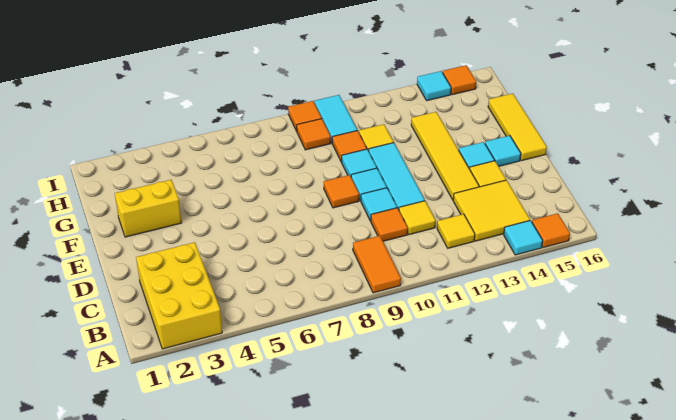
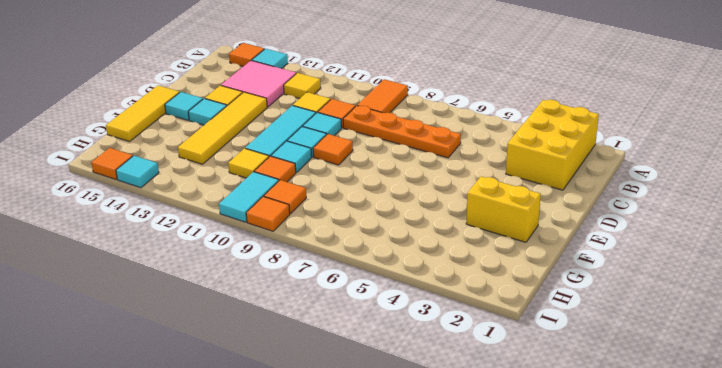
yellow tile B13:C14 level 1 -> pink tile B13:C14 level 1
none -> orange plate C6:C9 level 1

